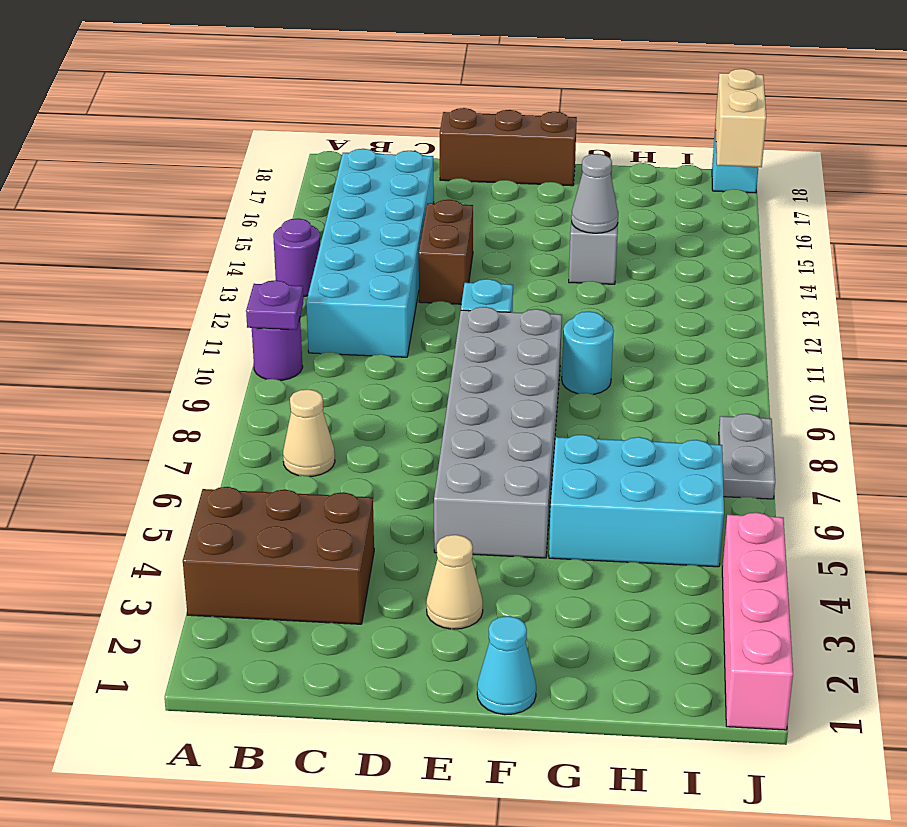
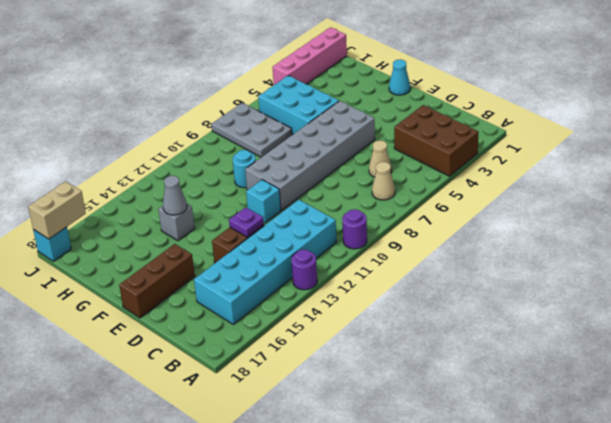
purple plate A10 level 2 -> purple plate D13 level 2
brown brick D18:F18 level 1 -> brown brick E16:E18 level 1
tan cone E3 level 1 -> tan cone C6 level 1
grey plate J7:J8 level 1 -> grey plate H7:J8 level 1

